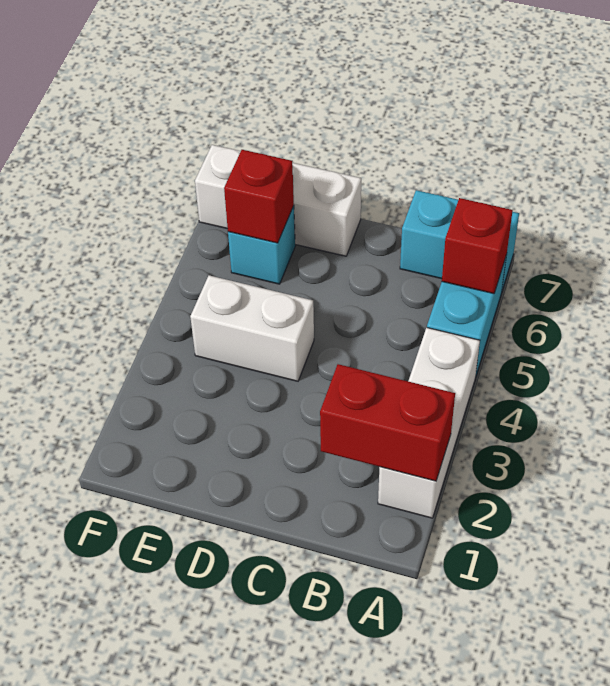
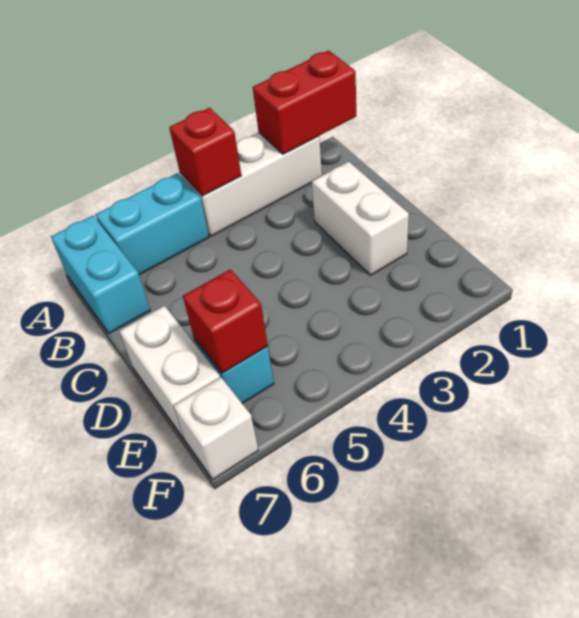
red brick A2:B2 level 2 -> red brick A1:A2 level 2
red brick A6 level 2 -> red brick A4 level 2
white brick D4:E4 level 1 -> white brick C2:D2 level 1

